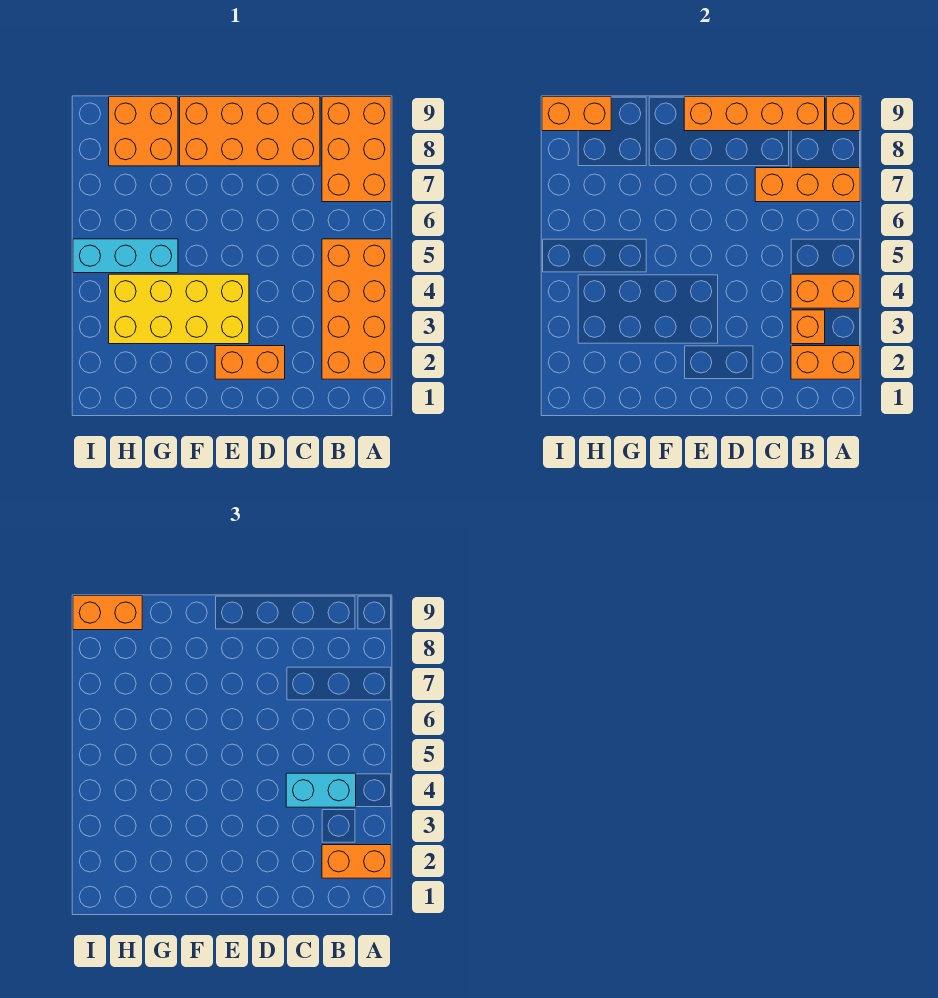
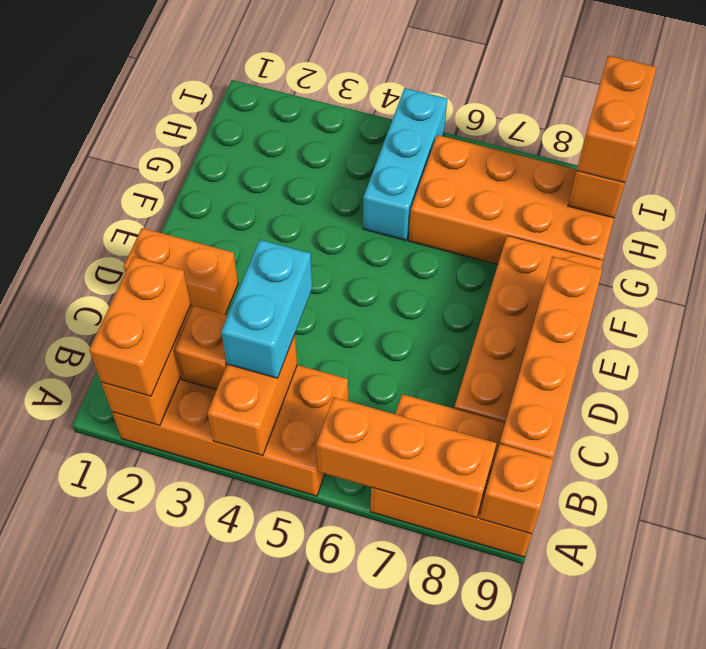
orange brick A7:C7 level 2 -> orange brick A6:A8 level 2
orange brick D2:E2 level 1 -> orange brick D1:D2 level 1
yellow brick E3:H4 level 1 -> none
orange brick G8:H9 level 1 -> orange brick G6:H9 level 1

